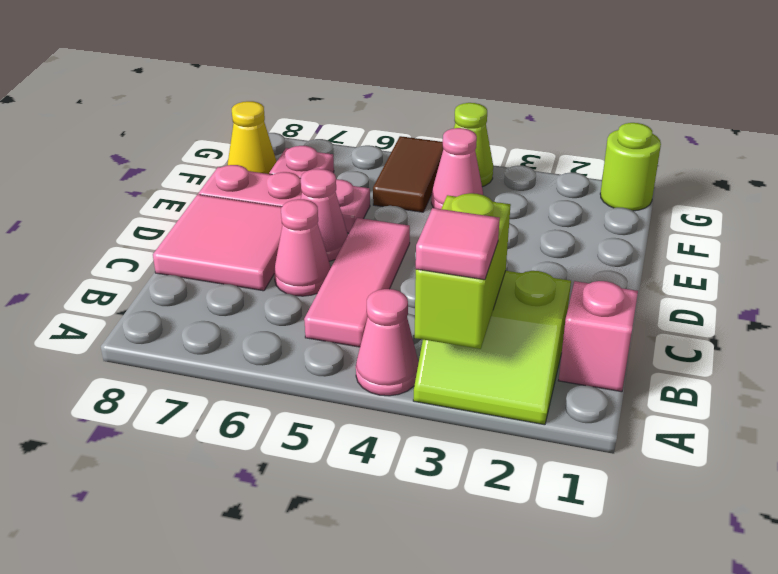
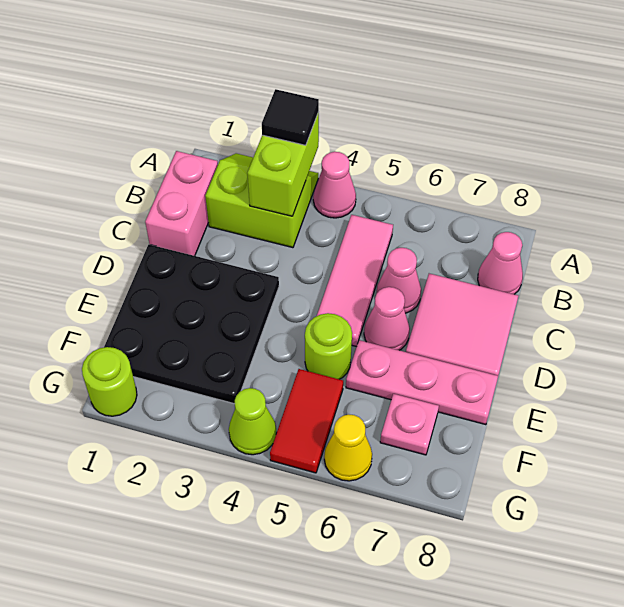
pink tile A3 level 3 -> black tile A3 level 3
pink brick B1 level 1 -> pink brick B1:C1 level 1
none -> black plate D1:F3 level 1
none -> lime round brick E5 level 1
pink cone F4 level 1 -> pink cone B8 level 1
brown tile F5:G5 level 1 -> red tile F5:G5 level 1
yellow cone F8 level 1 -> yellow cone G6 level 1

